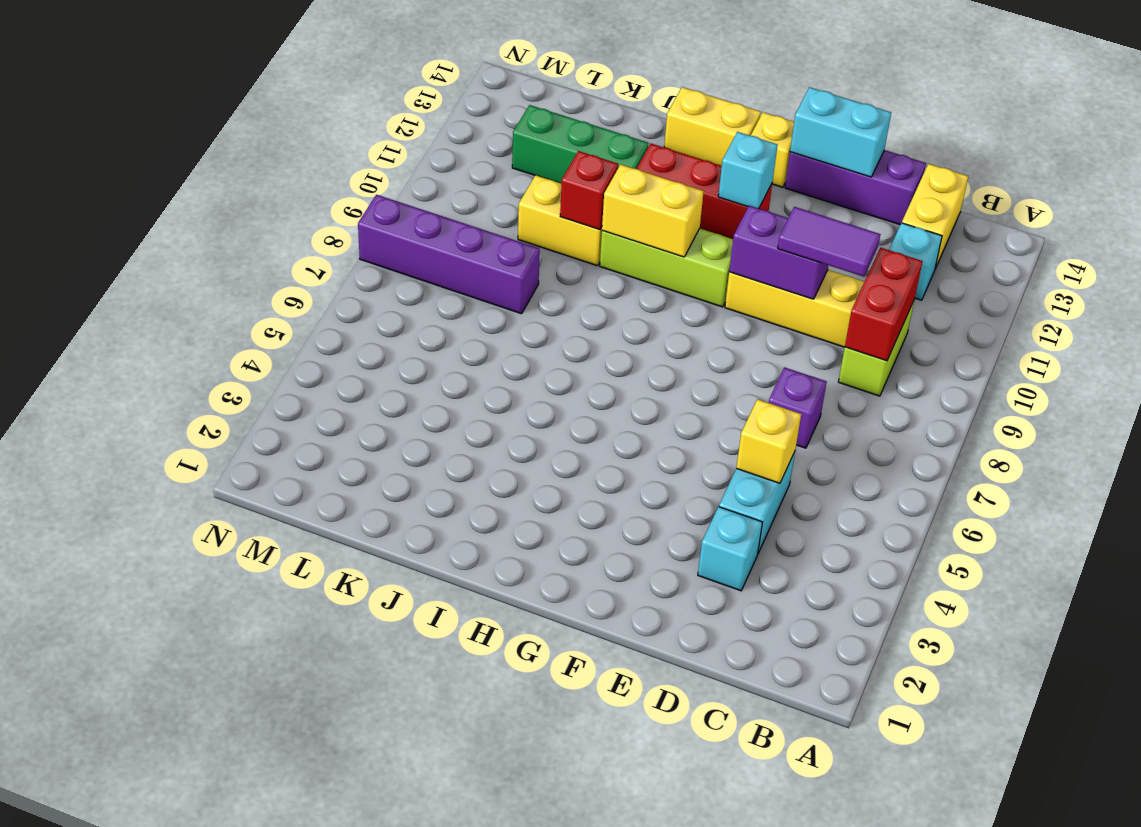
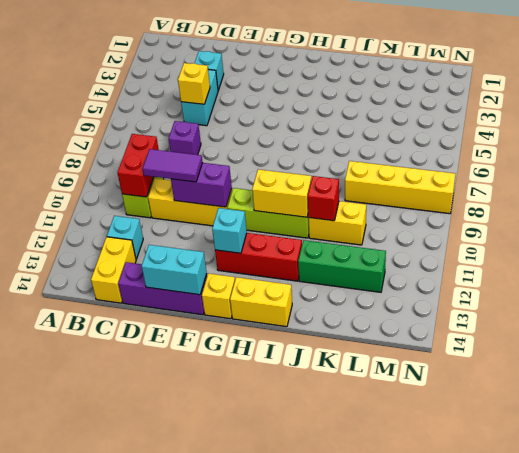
purple brick K8:N8 level 1 -> yellow brick K8:N8 level 1

